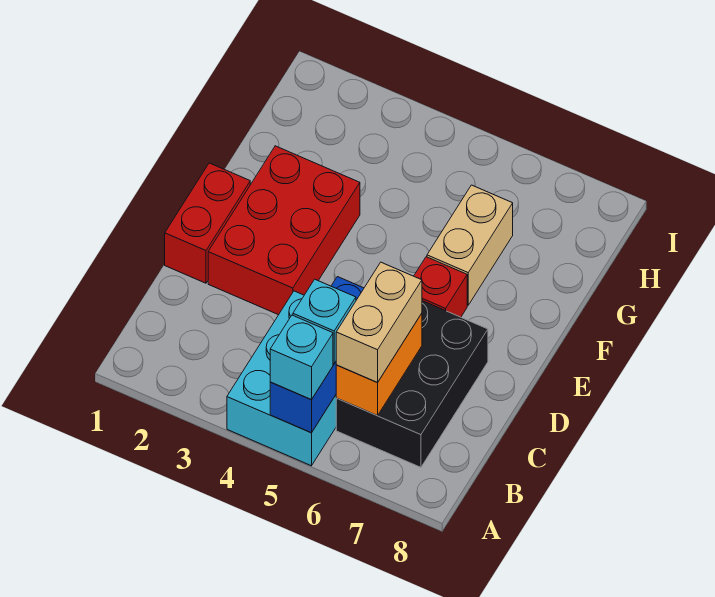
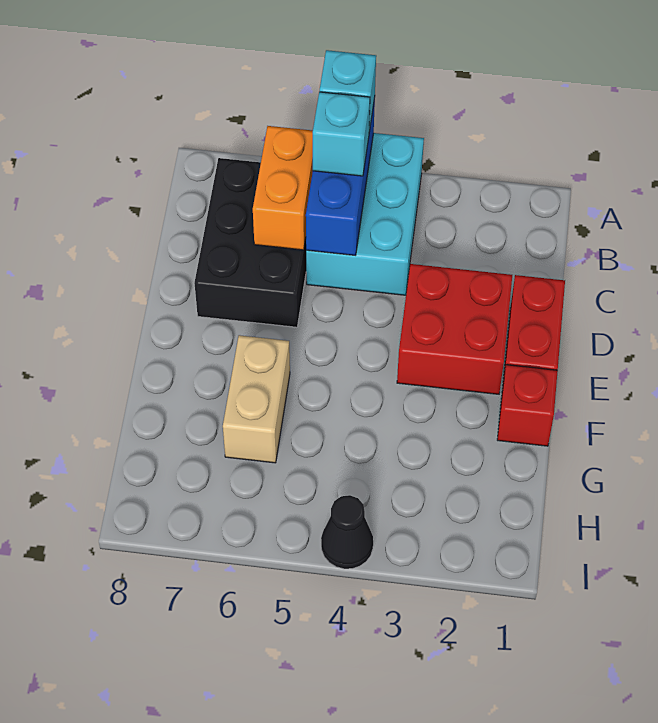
tan brick B6:C6 level 3 -> none
red brick D2:F3 level 1 -> red brick D2:E3 level 1
red brick E6 level 1 -> red brick F1 level 1
none -> black cone I4 level 1

